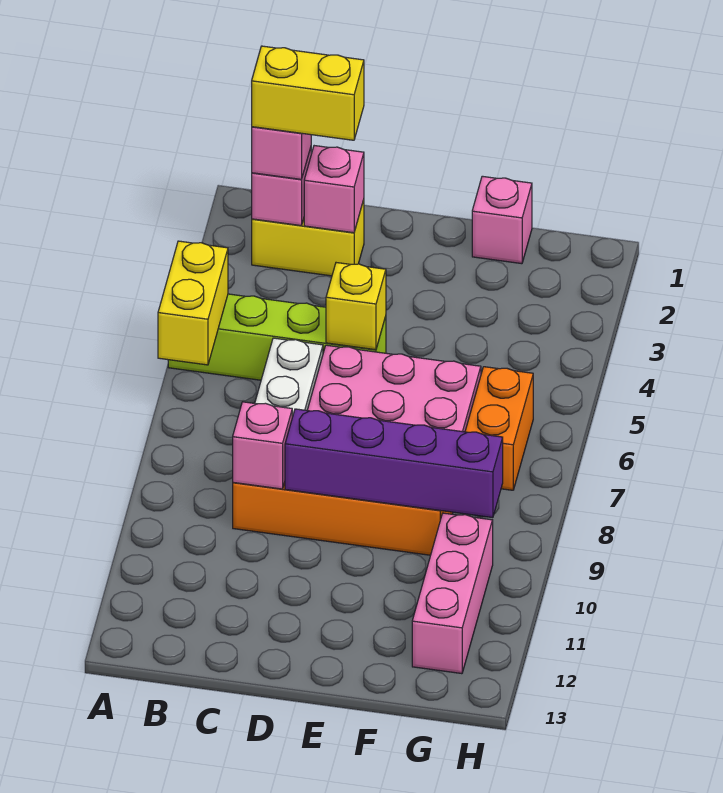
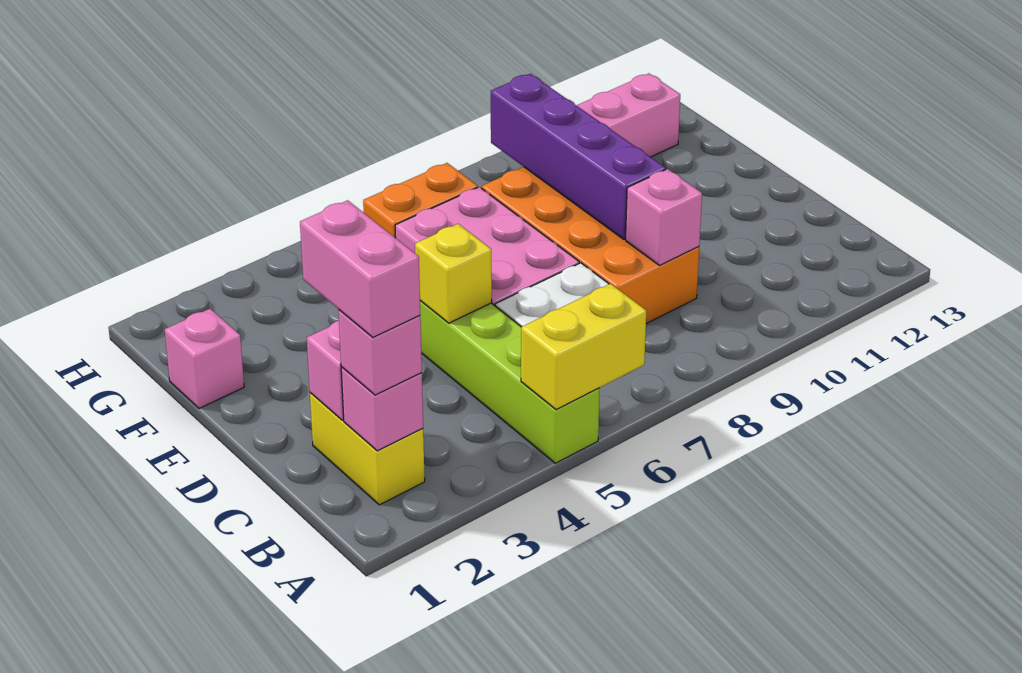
yellow brick B2:C2 level 4 -> pink brick B2:C2 level 4

